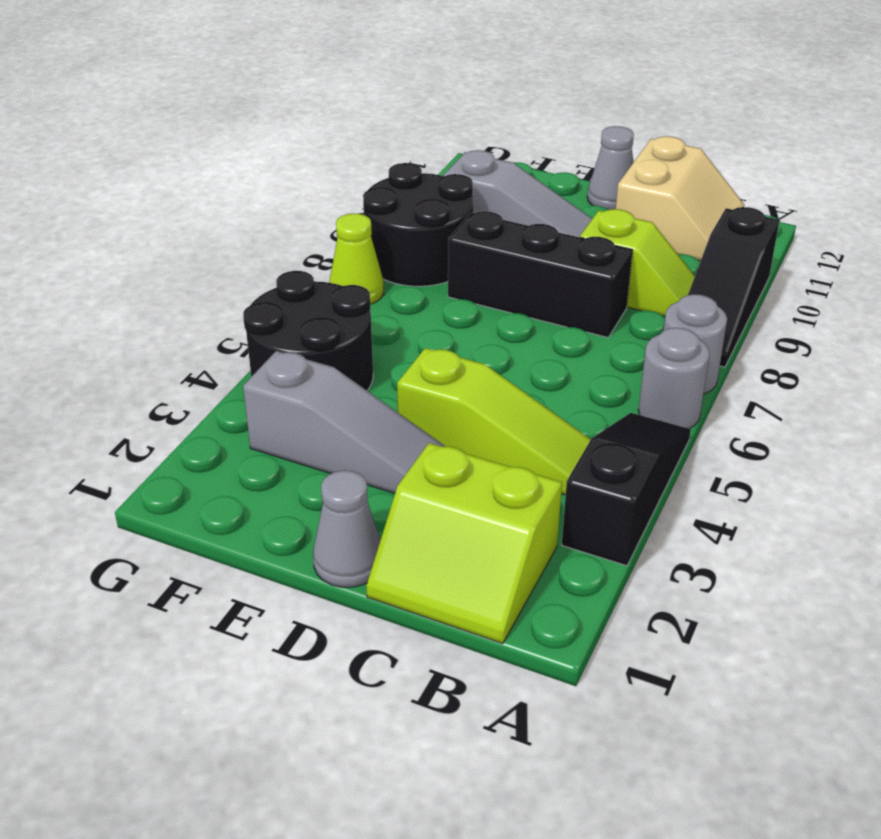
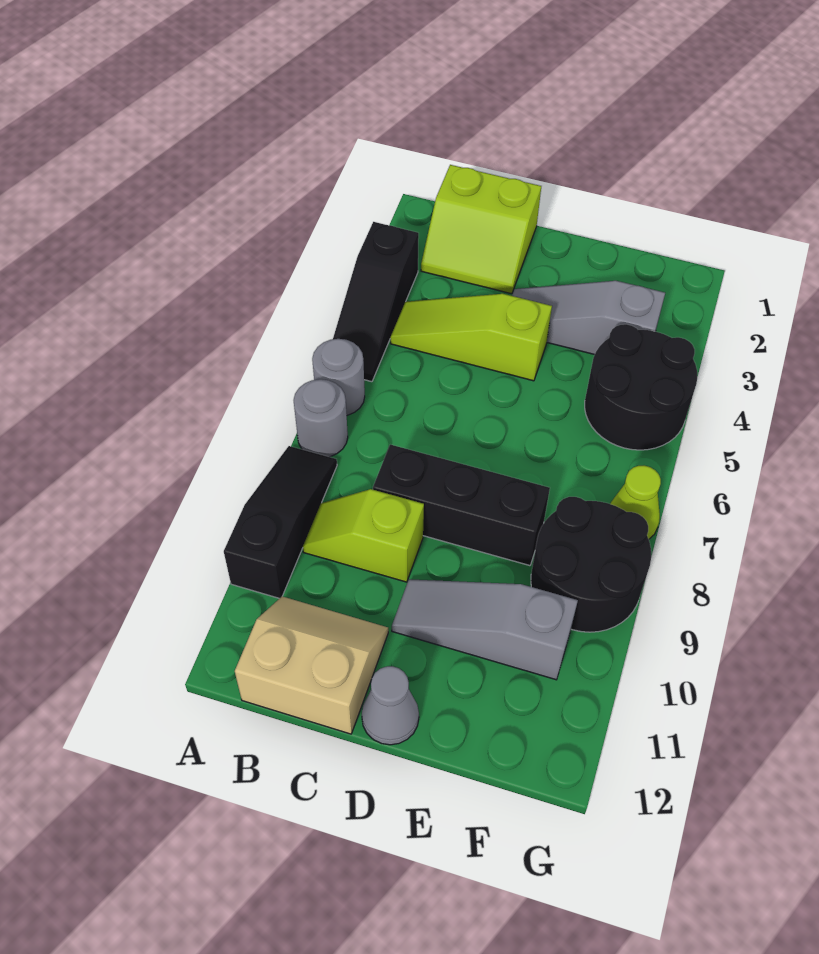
lime slope B1:C2 level 1 top 2 -> lime slope B1:C2 level 1 top 1
tan slope B11:C12 level 1 top C -> tan slope B11:C12 level 1 top 12
grey cone D1 level 1 -> none

